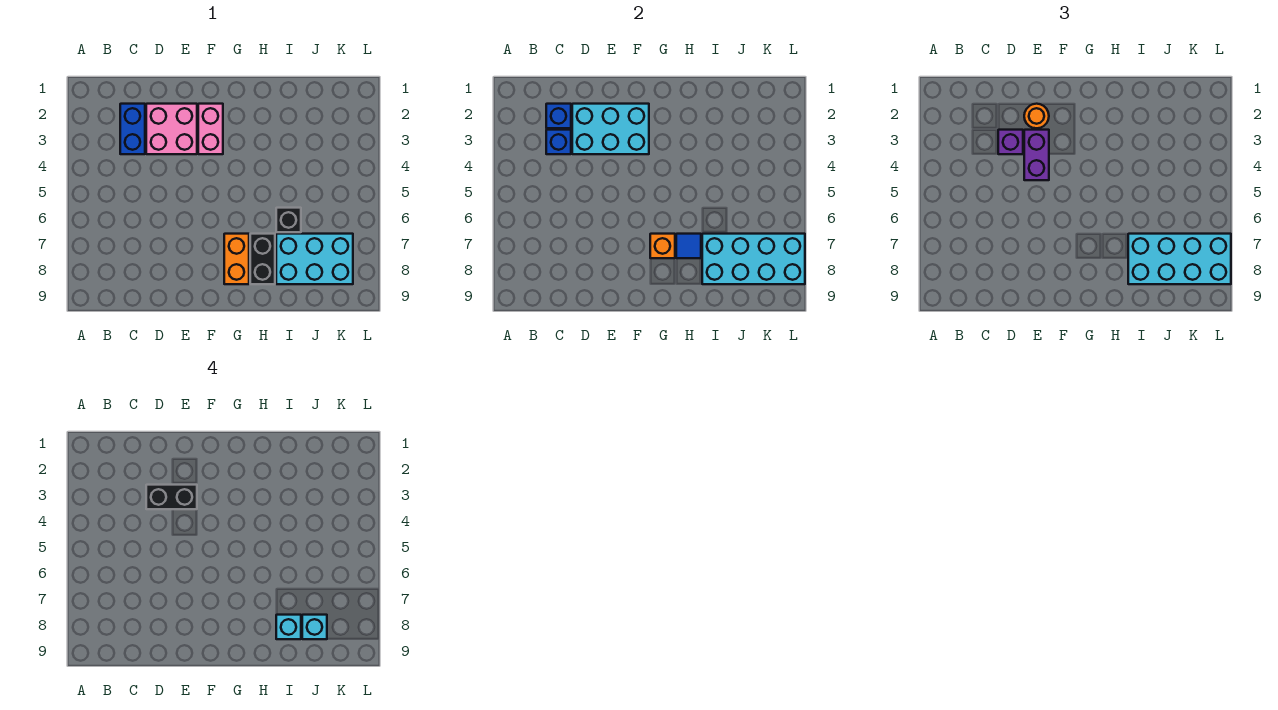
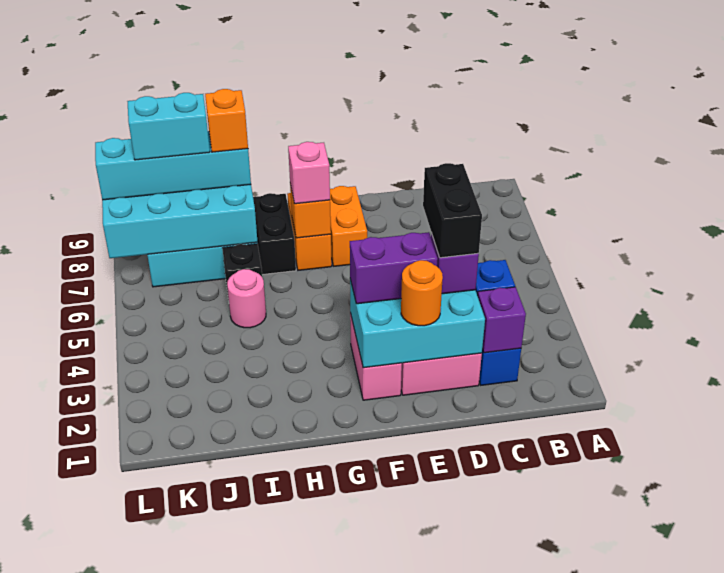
blue brick C2 level 2 -> purple brick C2 level 2
black brick D3:E3 level 4 -> black brick D3:D4 level 4
purple brick E3:E4 level 3 -> purple brick E3:F3 level 3
none -> orange brick F7:F8 level 1
none -> pink brick G7 level 3
blue tile H7 level 2 -> none
none -> pink round brick I5 level 1
cyan brick I7:L8 level 3 -> cyan brick I8:L8 level 3
cyan brick I8 level 4 -> orange brick I8 level 4
cyan brick J8 level 4 -> cyan brick J8:K8 level 4

